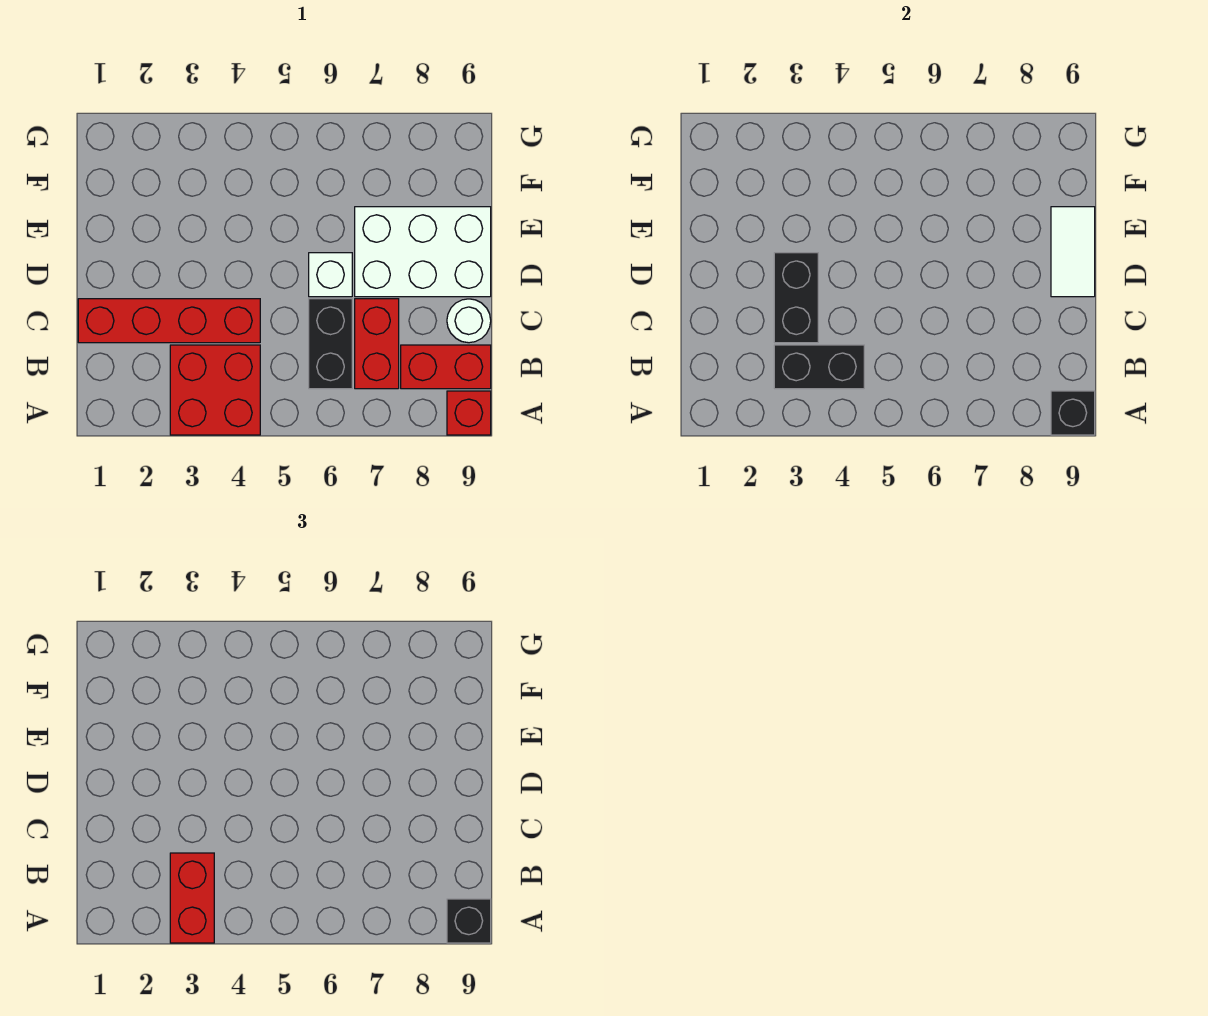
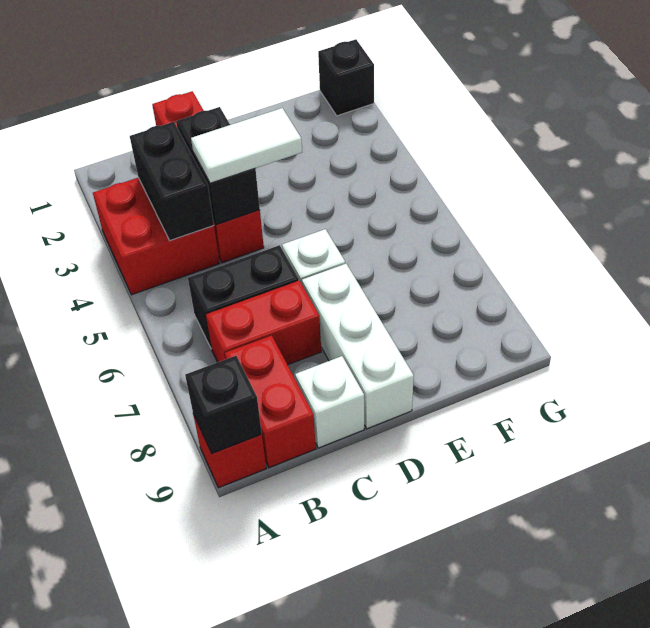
red brick A3:B3 level 3 -> none
black brick A9 level 3 -> black brick G1 level 1
black brick C3:D3 level 2 -> black brick C3:C4 level 2
white round brick C9 level 1 -> white brick C9 level 1
white brick D7:E9 level 1 -> white brick D7:D9 level 1
white tile D9:E9 level 2 -> white tile C4:D4 level 3

